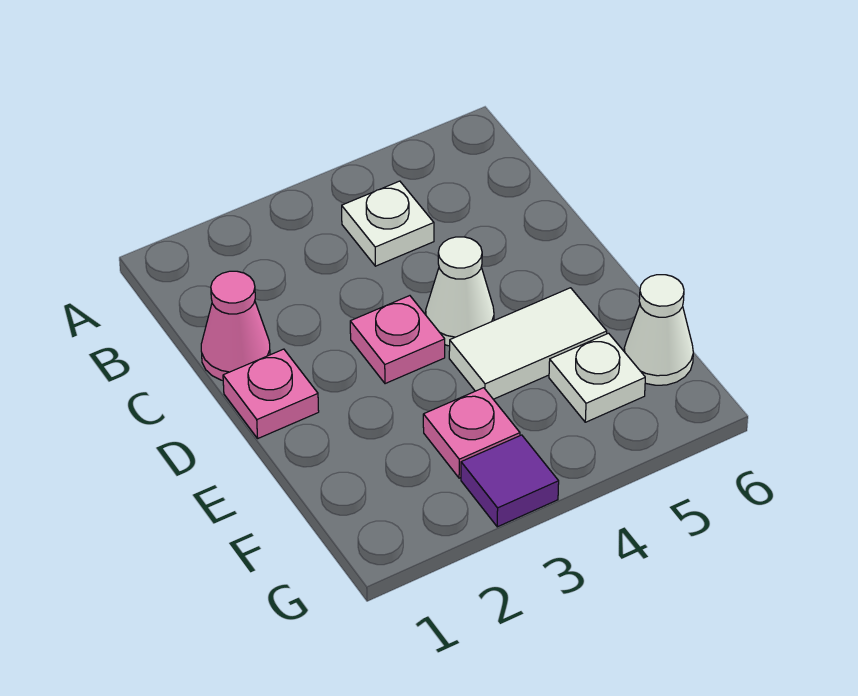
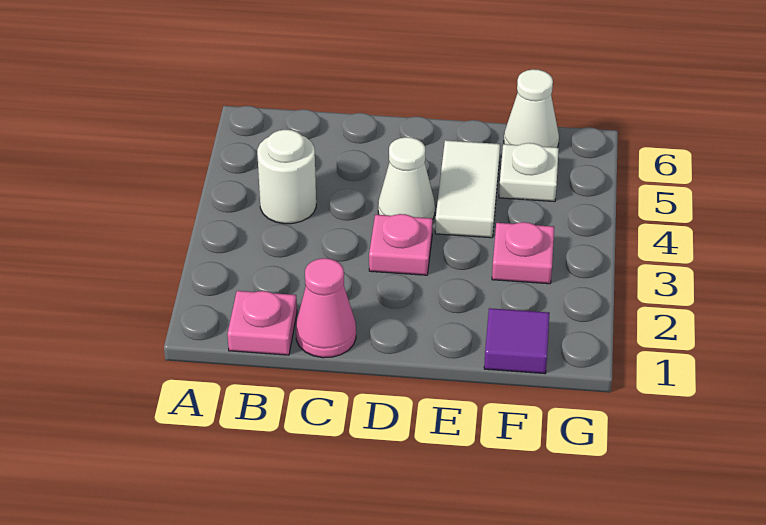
white plate B4 level 1 -> white round brick B4 level 1
pink plate D1 level 1 -> pink plate B1 level 1
purple tile G3 level 1 -> purple tile F1 level 1

